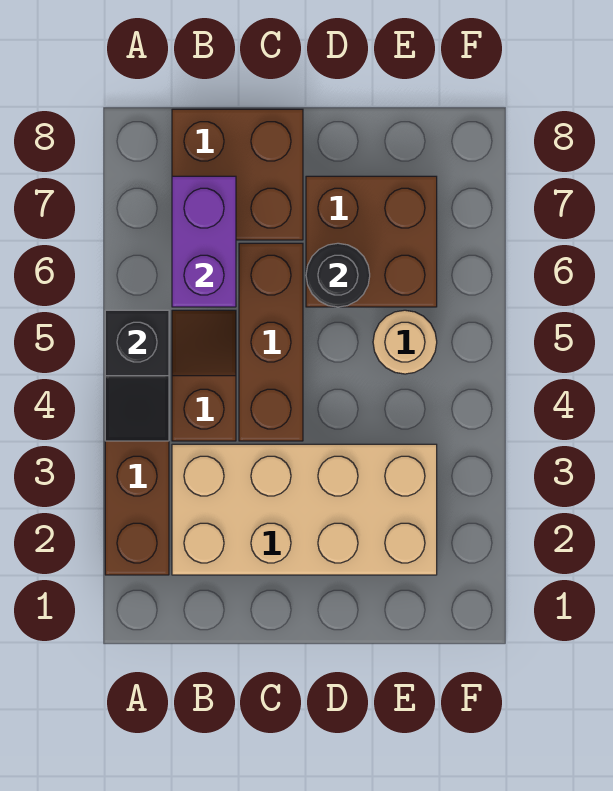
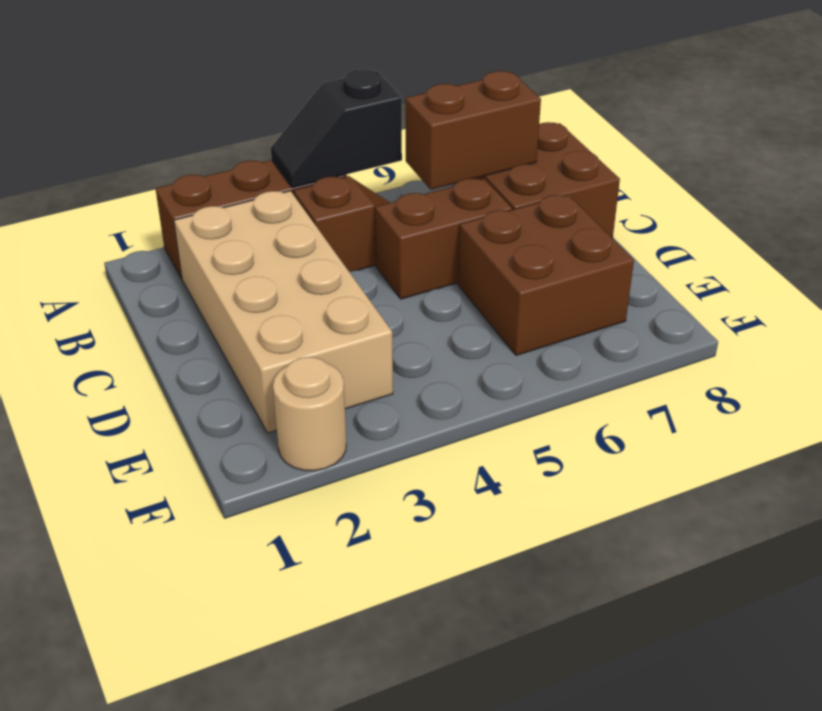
purple brick B6:B7 level 2 -> brown brick B6:B7 level 2
brown brick C4:C6 level 1 -> brown brick C5:C6 level 1
black round brick D6 level 2 -> none
tan round brick E5 level 1 -> tan round brick F2 level 1

